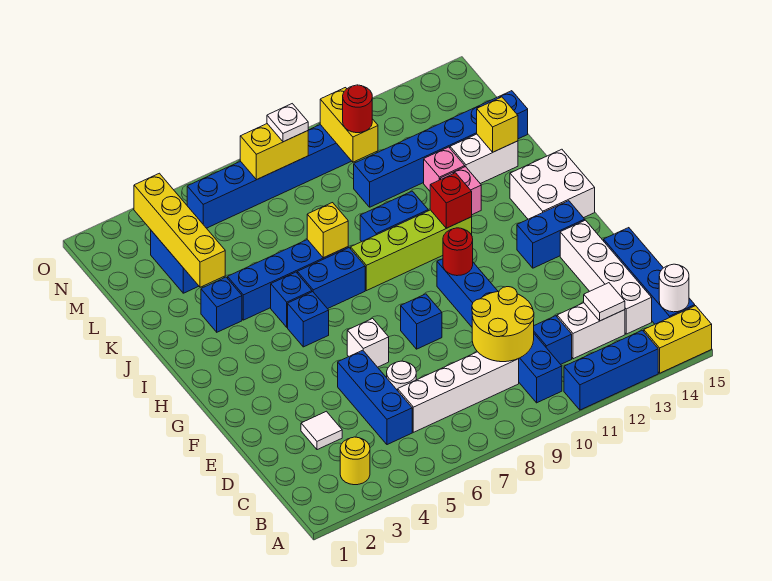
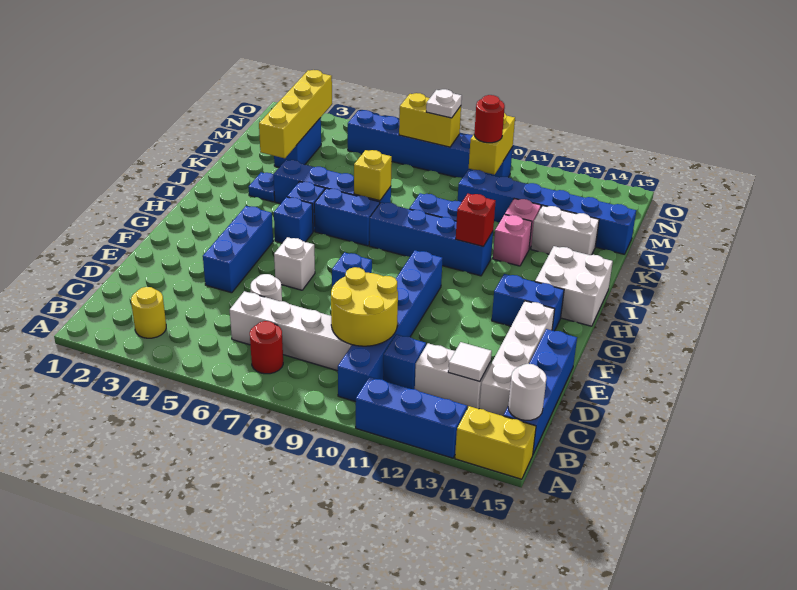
blue brick C5:E5 level 1 -> blue brick E4:G4 level 1
white tile D3 level 1 -> none
red round brick G10 level 2 -> red round brick B7 level 1
lime brick I8:I11 level 1 -> blue brick I8:I11 level 1
blue brick J3 level 1 -> blue plate J3 level 1
yellow brick K14 level 2 -> none

